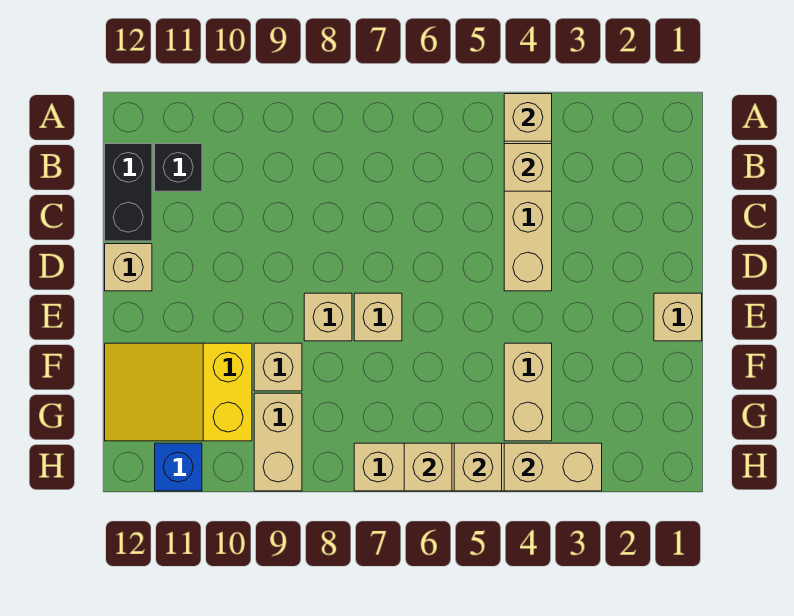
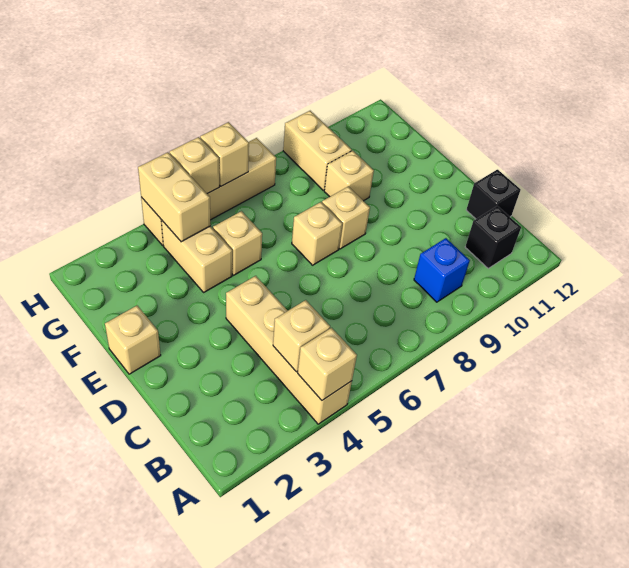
black brick B12:C12 level 1 -> black brick C12 level 1
tan brick D12 level 1 -> tan brick F5 level 1
yellow slope F10:G12 level 1 top 10 -> none
tan brick H3:H4 level 2 -> tan brick G4:H4 level 2
blue brick H11 level 1 -> blue brick B9 level 1

